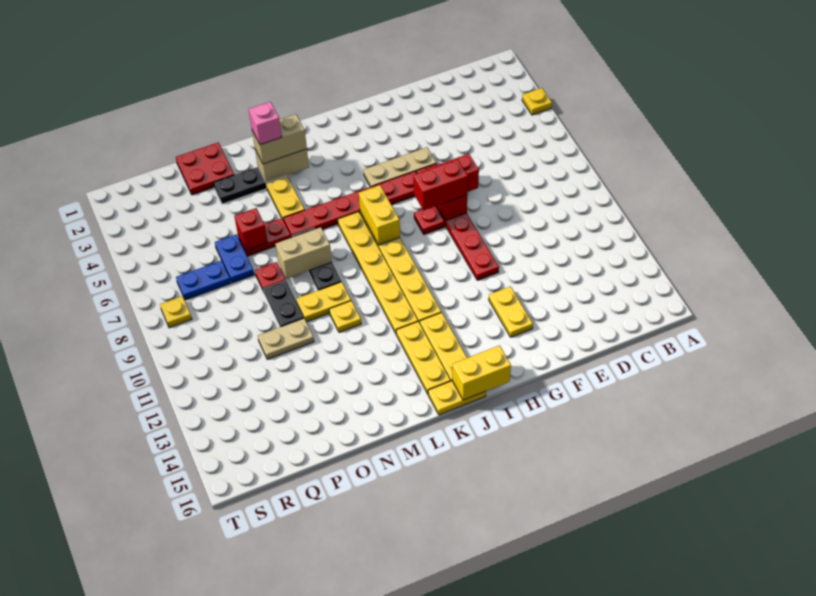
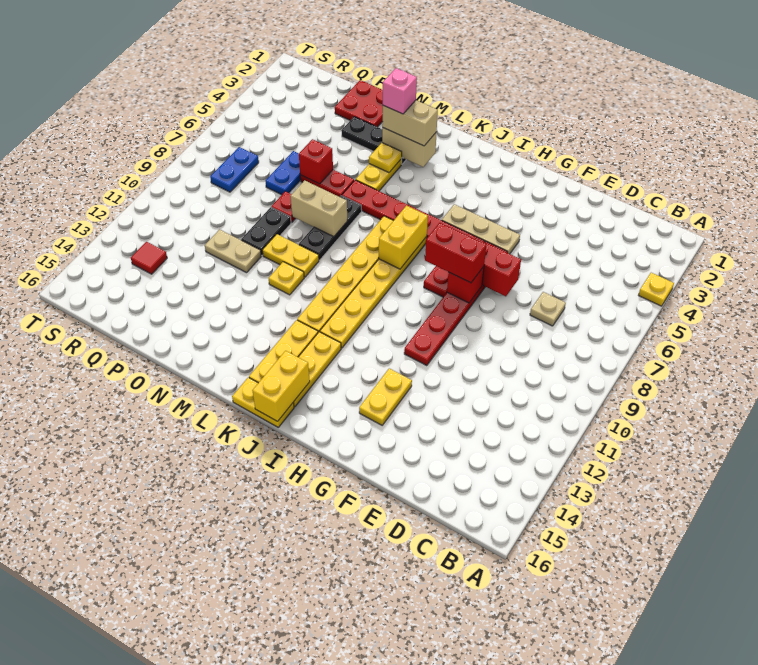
none -> tan plate D7 level 1
yellow brick I16:J16 level 2 -> yellow brick J15:J16 level 2
blue plate Q7:R7 level 1 -> blue plate R7:R8 level 1
none -> red tile R13 level 1
yellow plate S8 level 1 -> yellow plate M4 level 2

